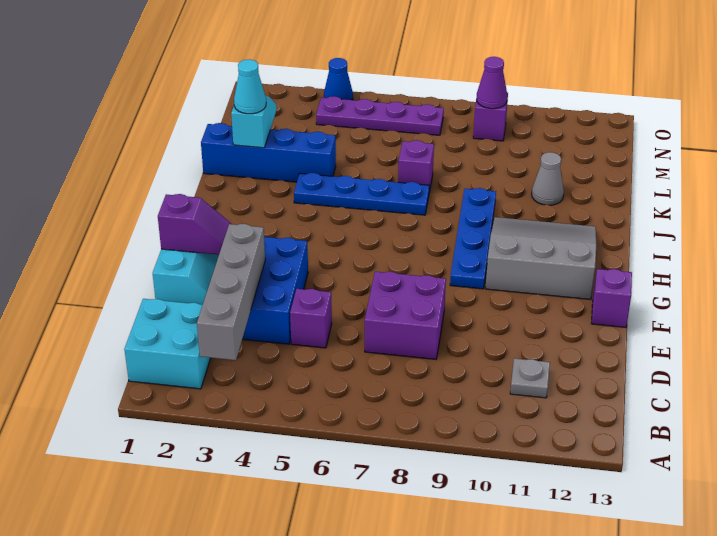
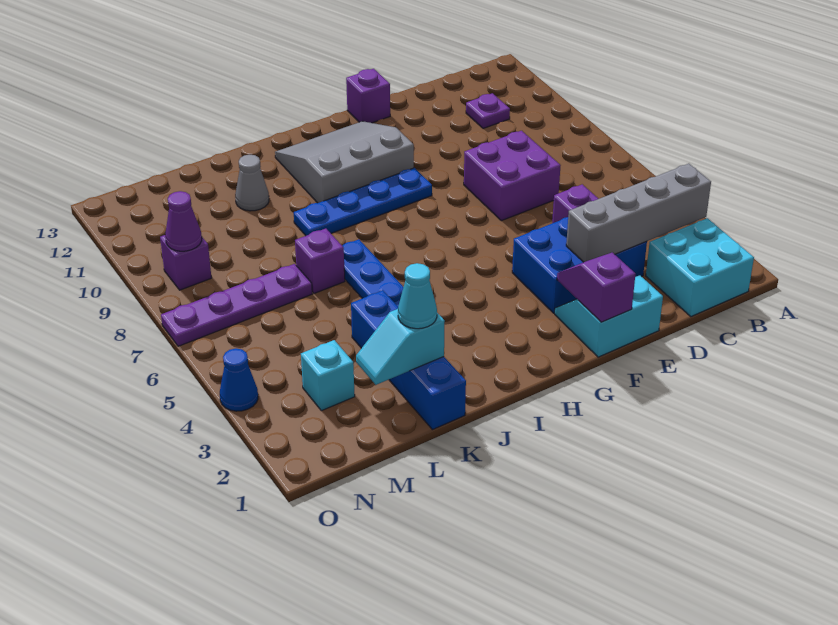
grey plate C11 level 1 -> purple plate C11 level 1
grey slope G10:I12 level 1 top G -> grey slope G10:I12 level 1 top 10
none -> cyan brick M3 level 1
purple plate N4:N7 level 1 -> purple plate L7:O7 level 1

